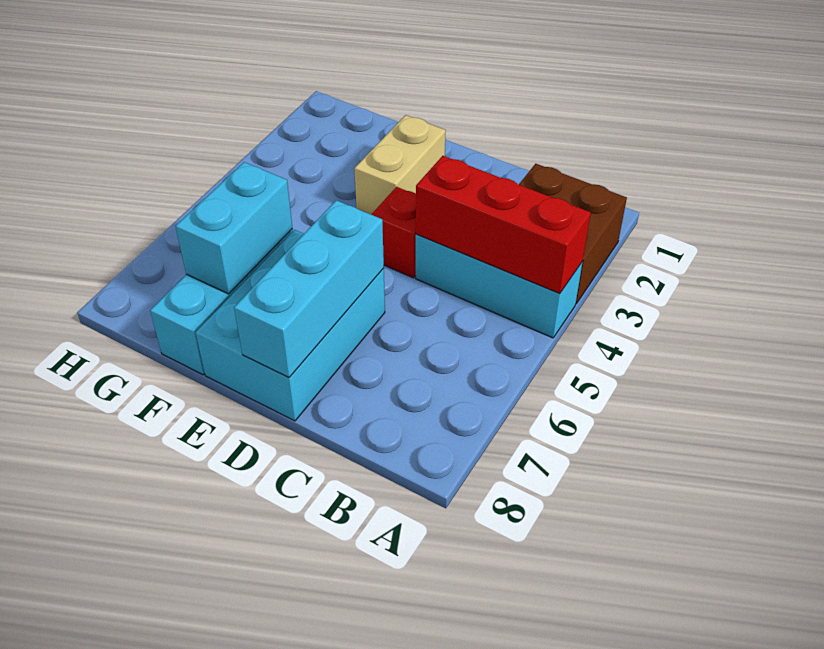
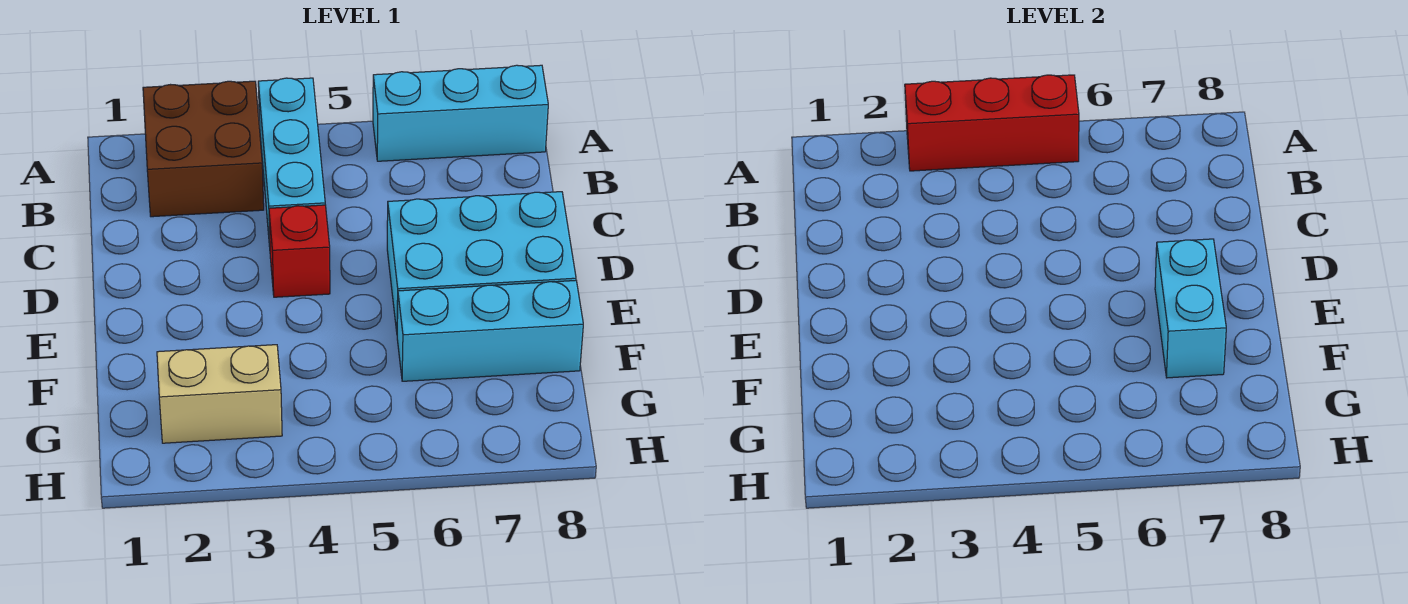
red brick A4:C4 level 2 -> red brick A3:A5 level 2
cyan brick D6:D8 level 2 -> cyan brick A6:A8 level 1
tan brick E2:E3 level 1 -> tan brick G2:G3 level 1
cyan brick F6:F7 level 2 -> cyan brick E7:F7 level 2

